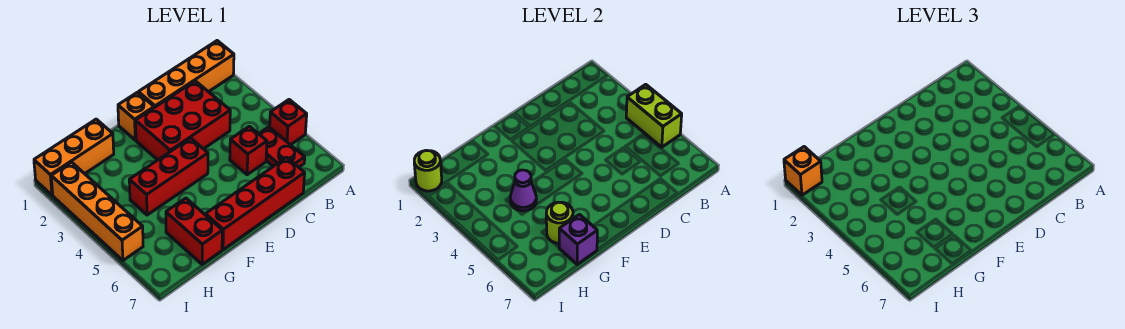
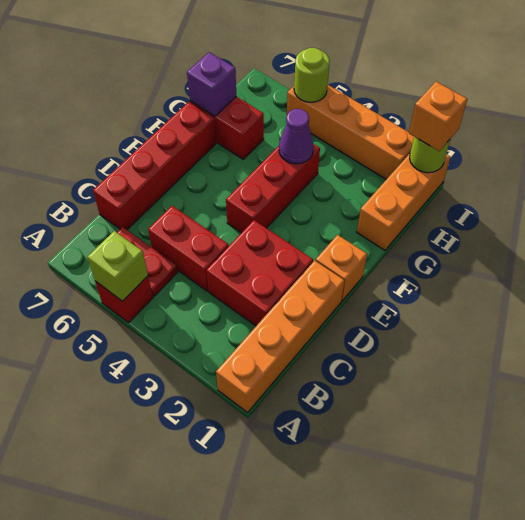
lime brick A4:A5 level 2 -> lime brick A5 level 2
red brick C2:E3 level 1 -> red brick C2:D3 level 1
red brick C5 level 1 -> red brick C4:C5 level 1
lime round brick G6 level 2 -> lime round brick I5 level 2

